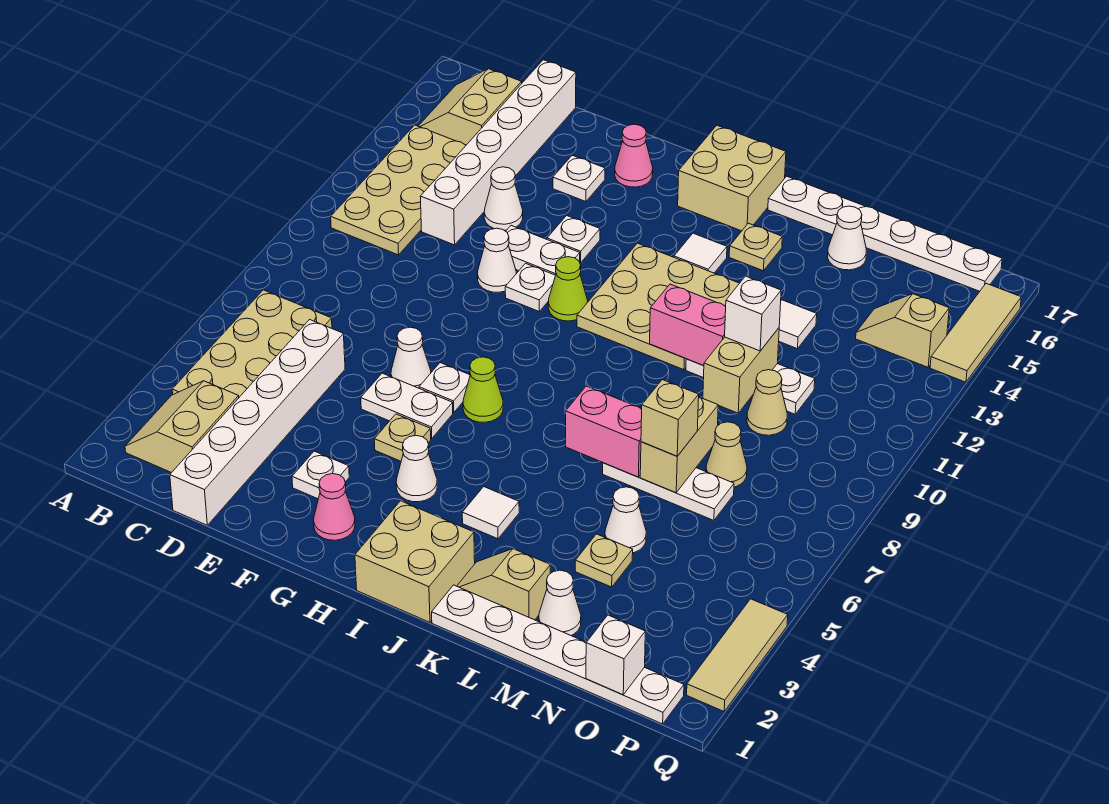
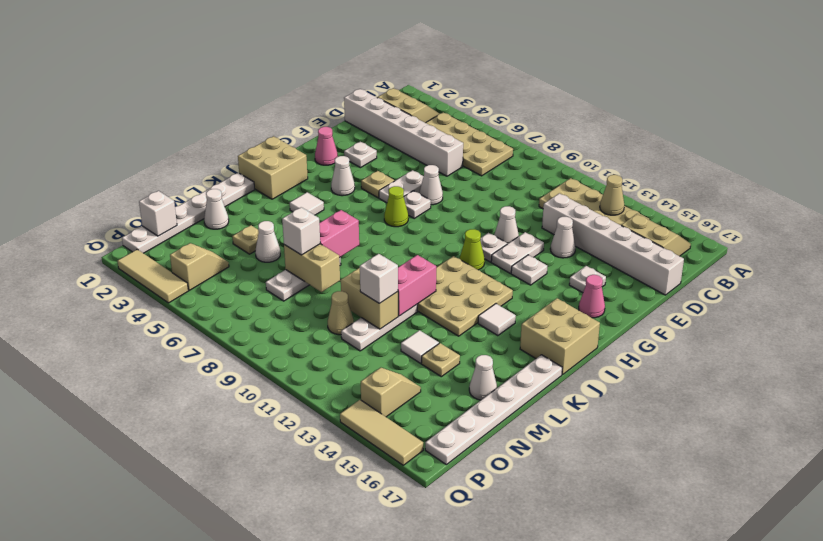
tan slope K2:L2 level 1 top L -> tan slope O4:P4 level 1 top P
tan plate K15 level 1 -> tan plate M14 level 1
tan brick M7 level 3 -> white brick M7 level 3
tan cone N8 level 1 -> tan cone B13 level 2

